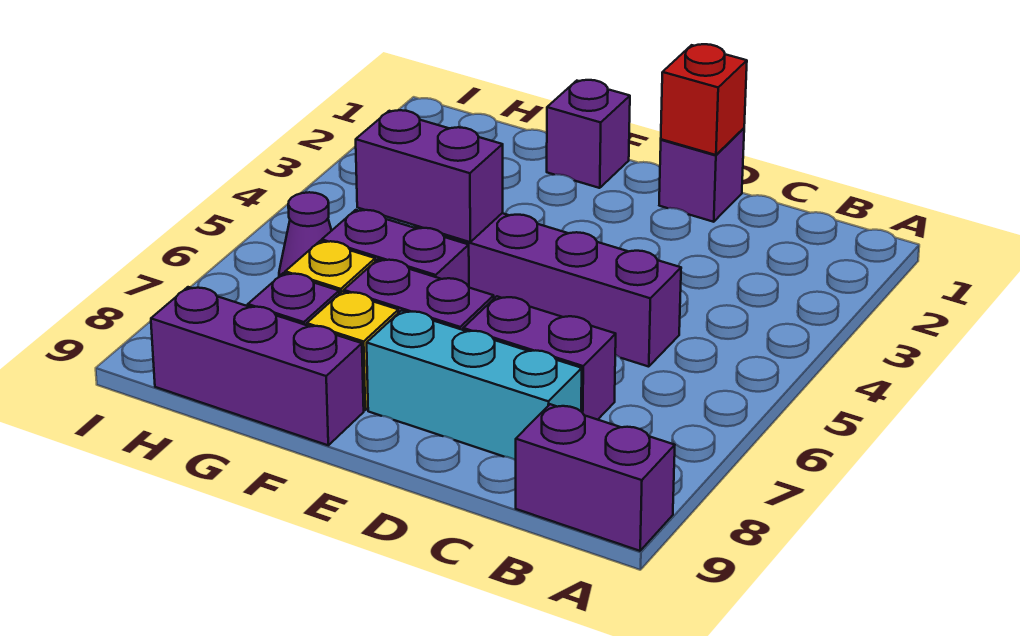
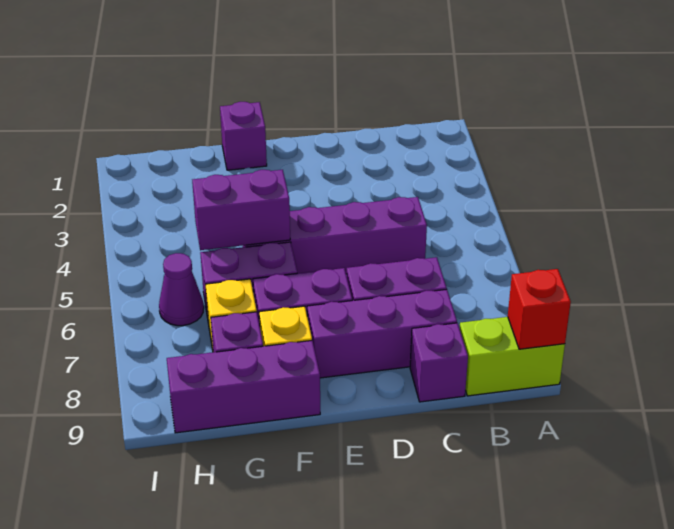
purple brick A9:B9 level 1 -> lime brick A9:B9 level 1
cyan brick C8:E8 level 1 -> purple brick C8:E8 level 1
purple brick D1 level 1 -> purple brick C9 level 1
red brick D1 level 2 -> red brick A9 level 2

